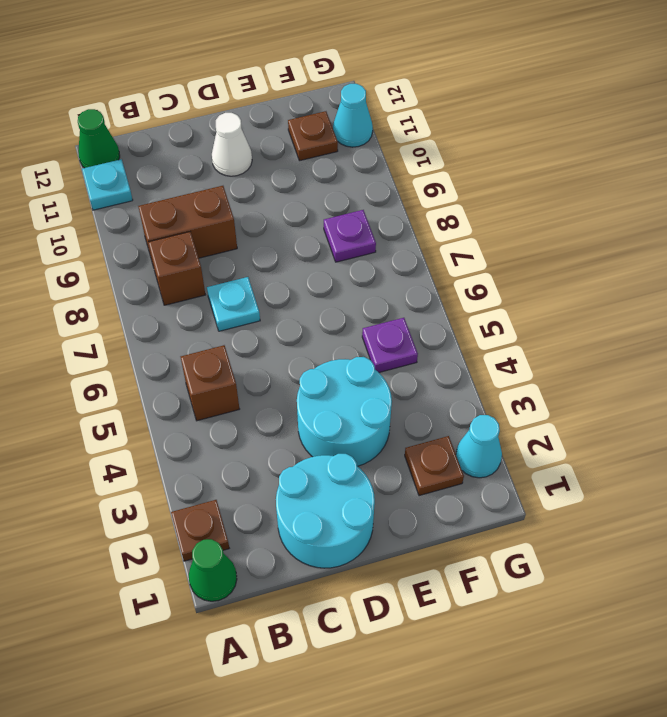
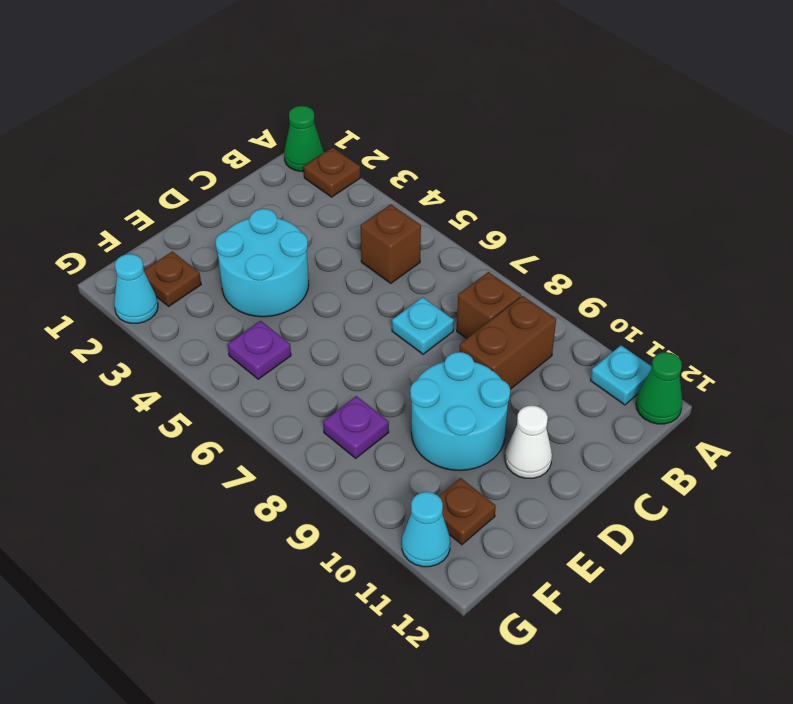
cyan round brick C1:D2 level 1 -> cyan round brick D9:E10 level 1

